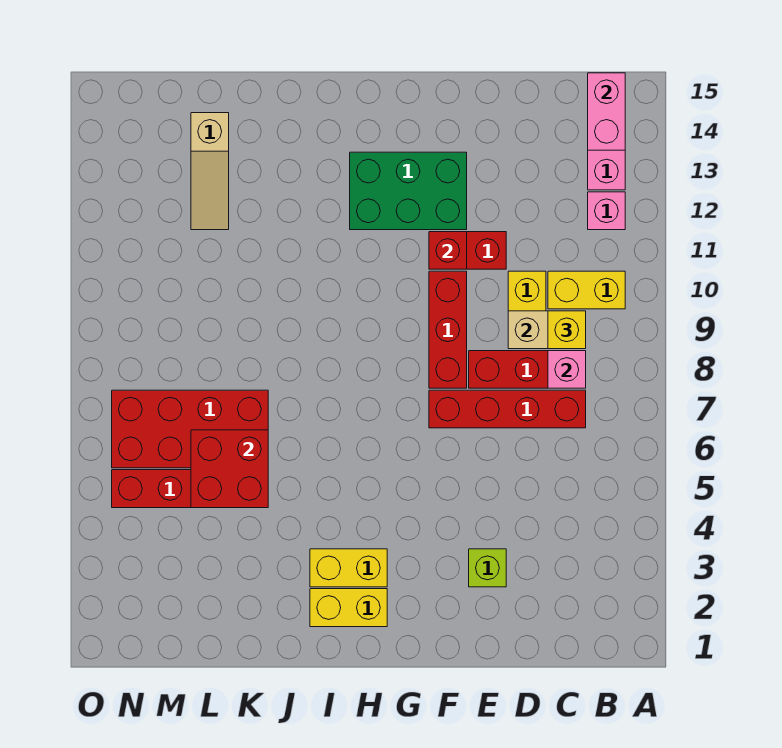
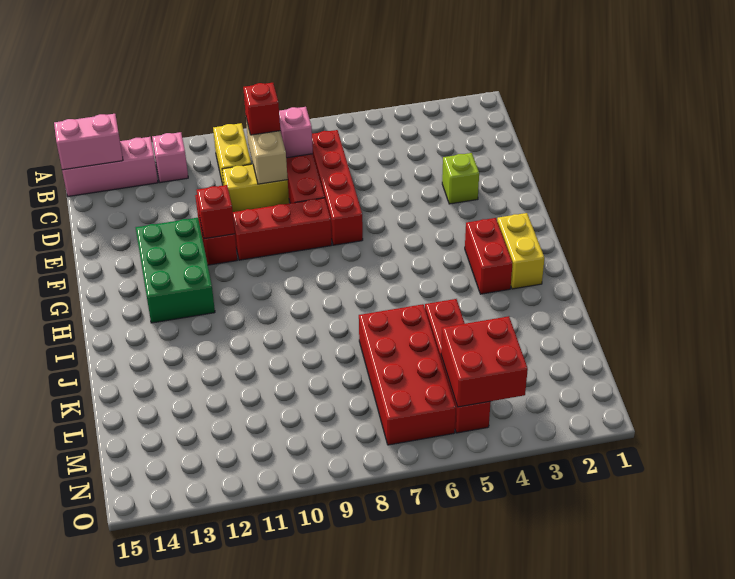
yellow brick C9 level 3 -> red brick C9 level 3
yellow brick H3:I3 level 1 -> red brick H3:I3 level 1
red brick K5:L6 level 2 -> red brick M4:N5 level 2
tan slope L12:L14 level 1 top 14 -> none

